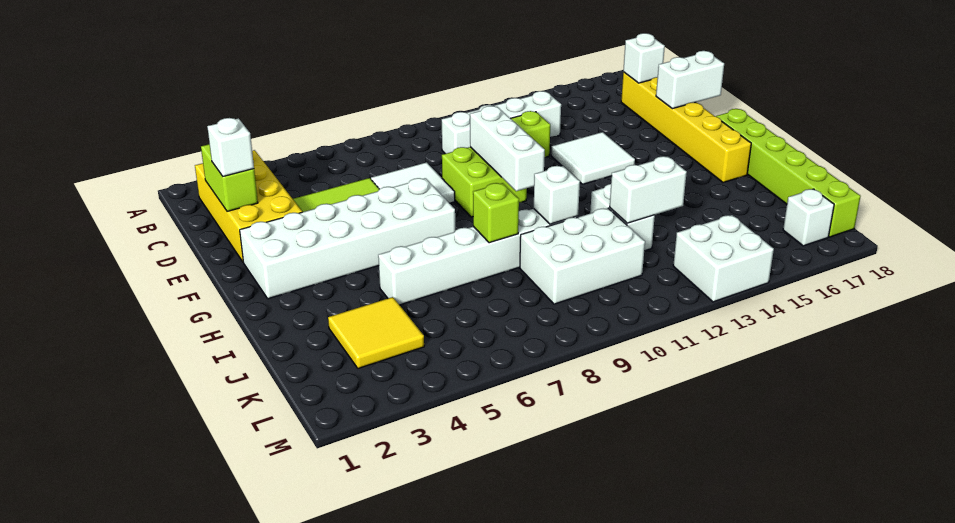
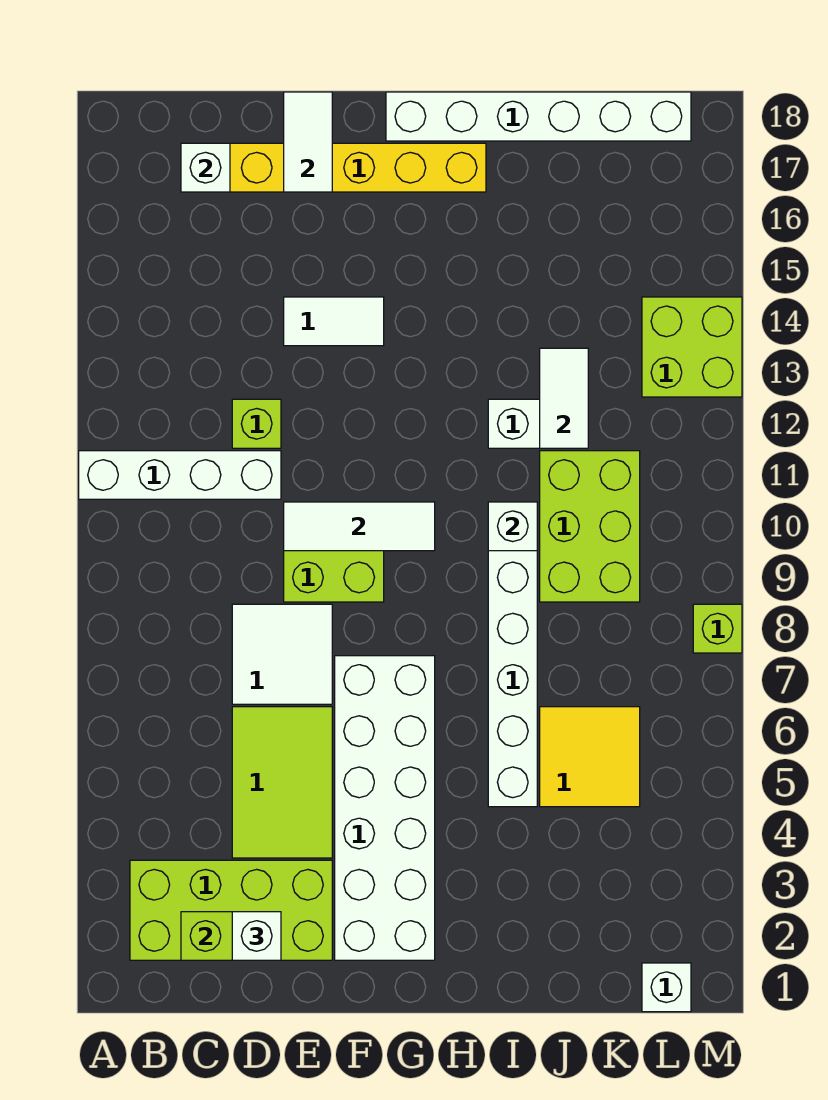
yellow brick B2:E3 level 1 -> lime brick B2:E3 level 1
white brick C10:C13 level 1 -> white brick A11:D11 level 1
white brick E10:G10 level 2 -> white tile E10:G10 level 2
white tile E13:F14 level 1 -> white tile E14:F14 level 1
white brick E17:E18 level 2 -> white tile E17:E18 level 2
lime brick G18:L18 level 1 -> white brick G18:L18 level 1
lime brick I8 level 2 -> lime brick M8 level 1
yellow tile J3:K4 level 1 -> yellow tile J5:K6 level 1
white brick J9:K11 level 1 -> lime brick J9:K11 level 1
white brick J12:J13 level 2 -> white tile J12:J13 level 2
white brick L13:M14 level 1 -> lime brick L13:M14 level 1
white brick L17 level 1 -> white brick L1 level 1

